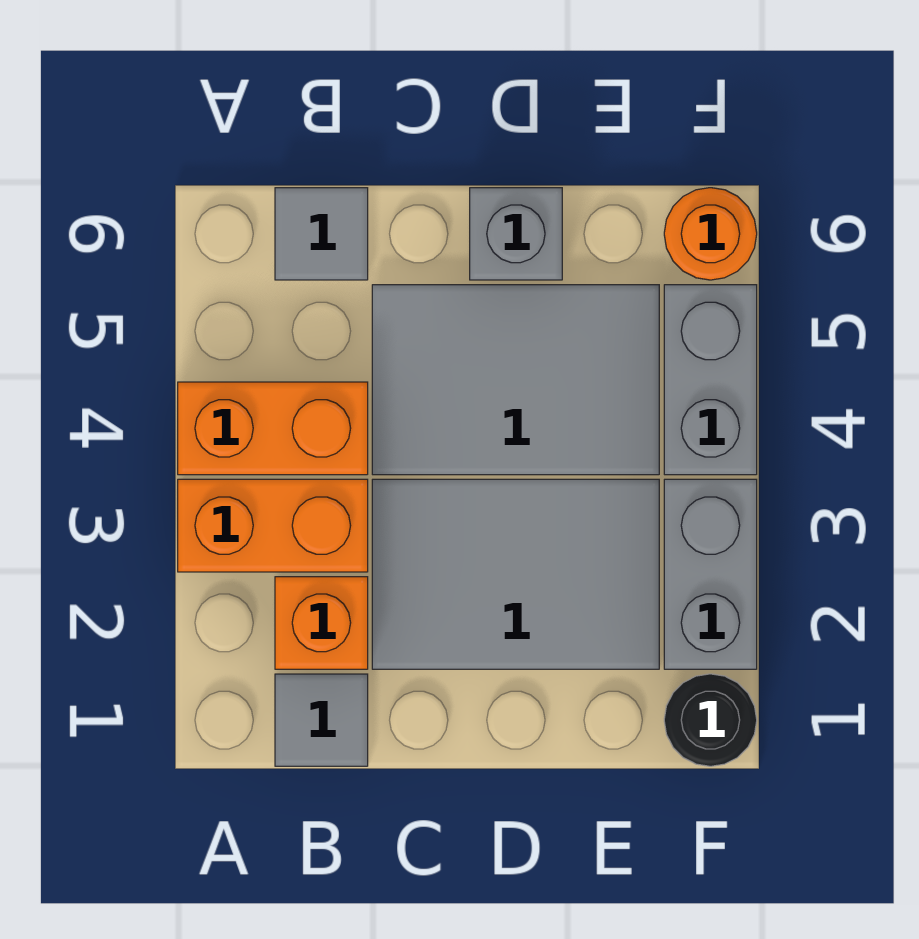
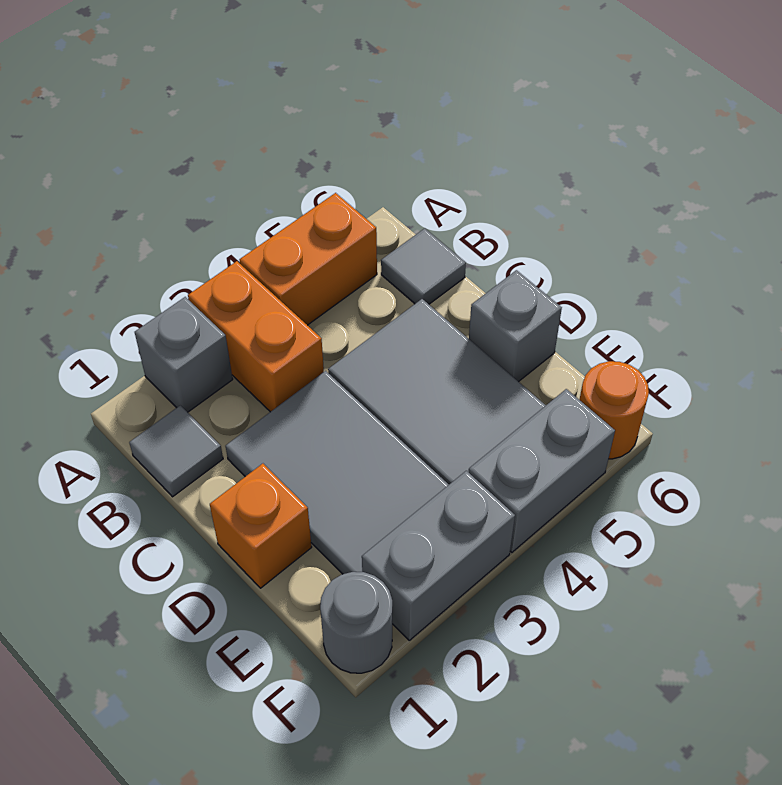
none -> grey brick A2 level 1
orange brick A4:B4 level 1 -> orange brick A4:A5 level 1
orange brick B2 level 1 -> orange brick D1 level 1
black round brick F1 level 1 -> grey round brick F1 level 1

